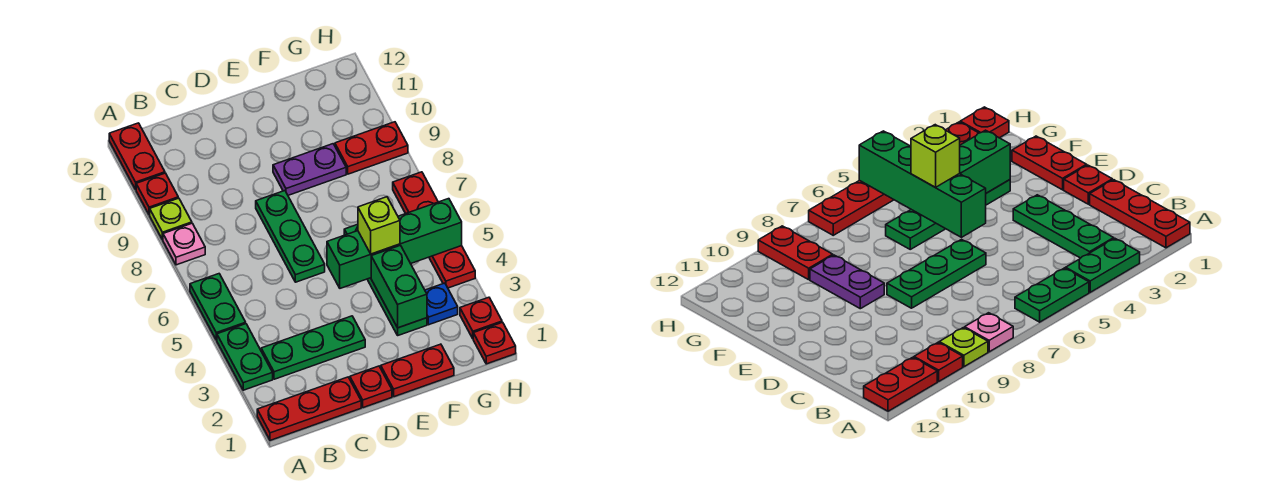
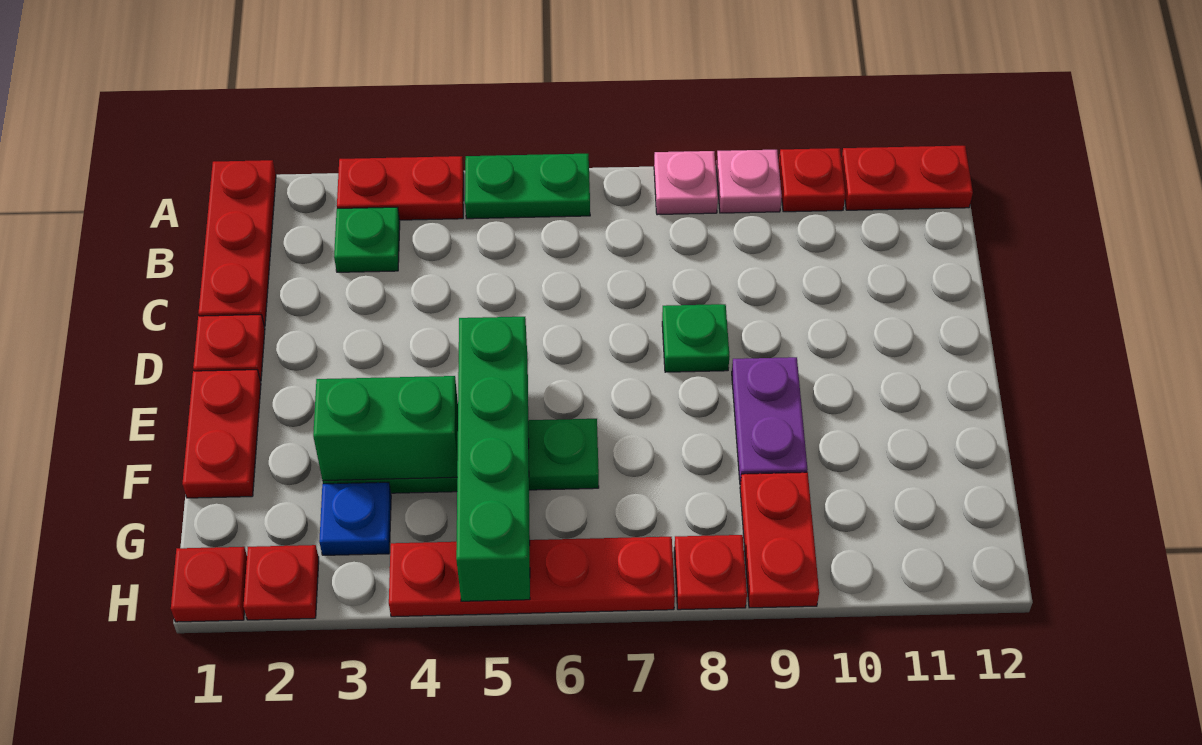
green plate A3:A4 level 1 -> red plate A3:A4 level 1
lime plate A9 level 1 -> pink plate A9 level 1
green plate B3:D3 level 1 -> green plate B3 level 1
green plate D6:D8 level 1 -> green plate D8 level 1
lime brick F5 level 3 -> none
none -> red plate H8 level 1

